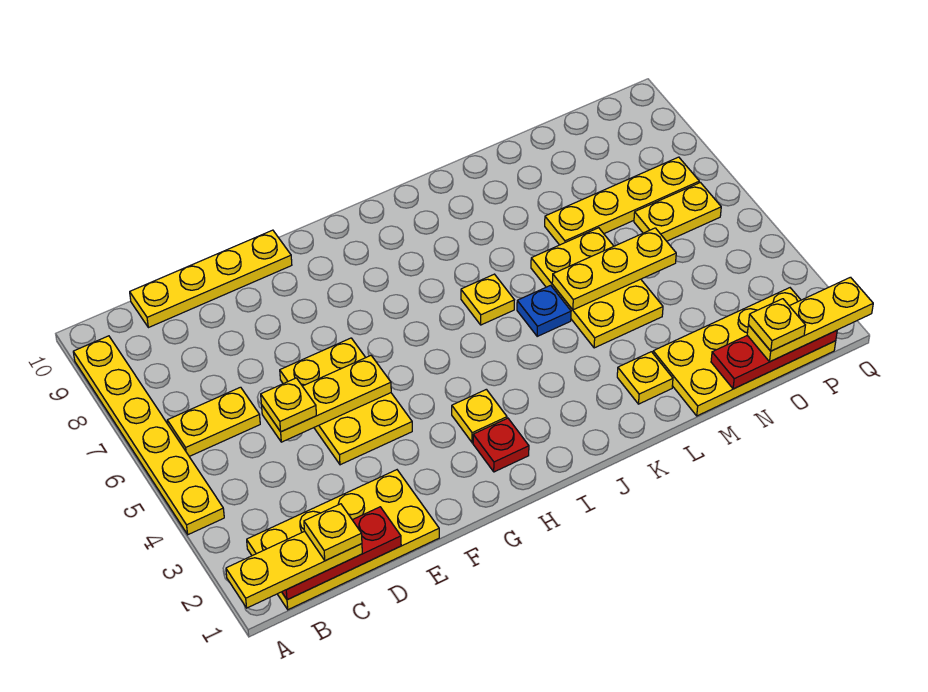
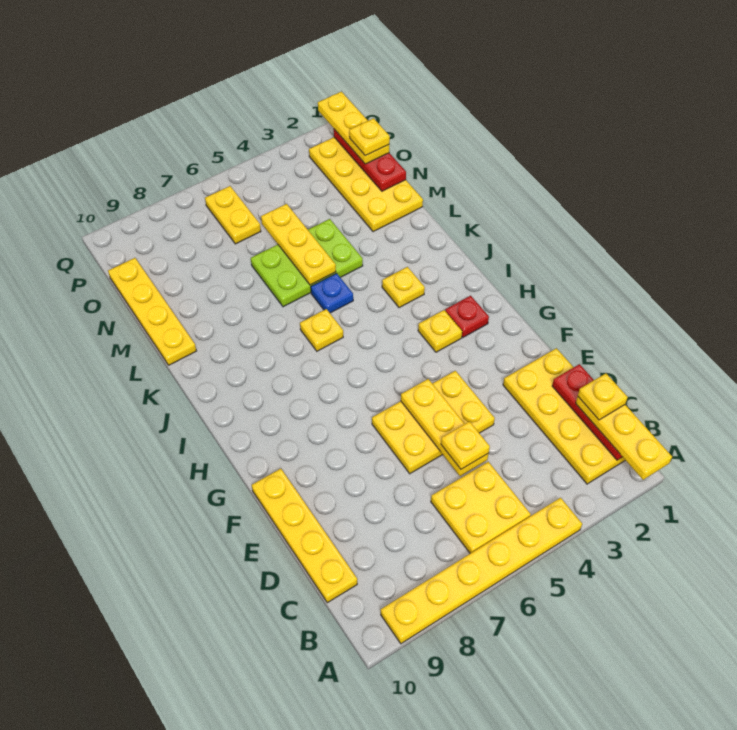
yellow plate B6:C6 level 1 -> yellow plate B5:C6 level 1
yellow plate L2 level 1 -> yellow plate J3 level 1
yellow plate L4:M6 level 1 -> lime plate L4:M6 level 1
yellow plate M7:P7 level 1 -> yellow plate L10:O10 level 1

